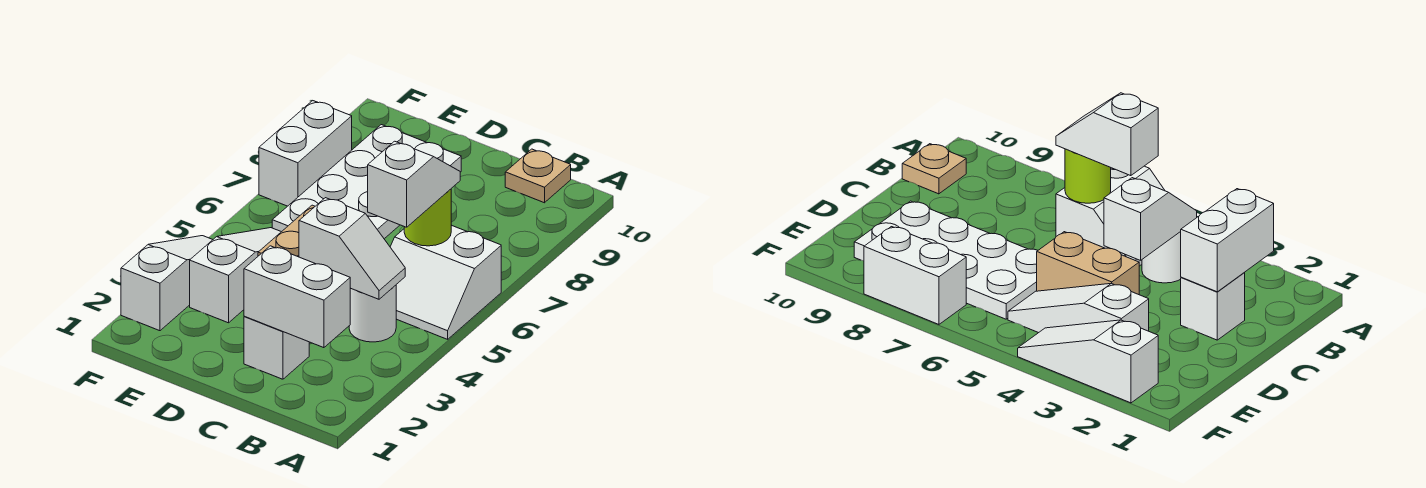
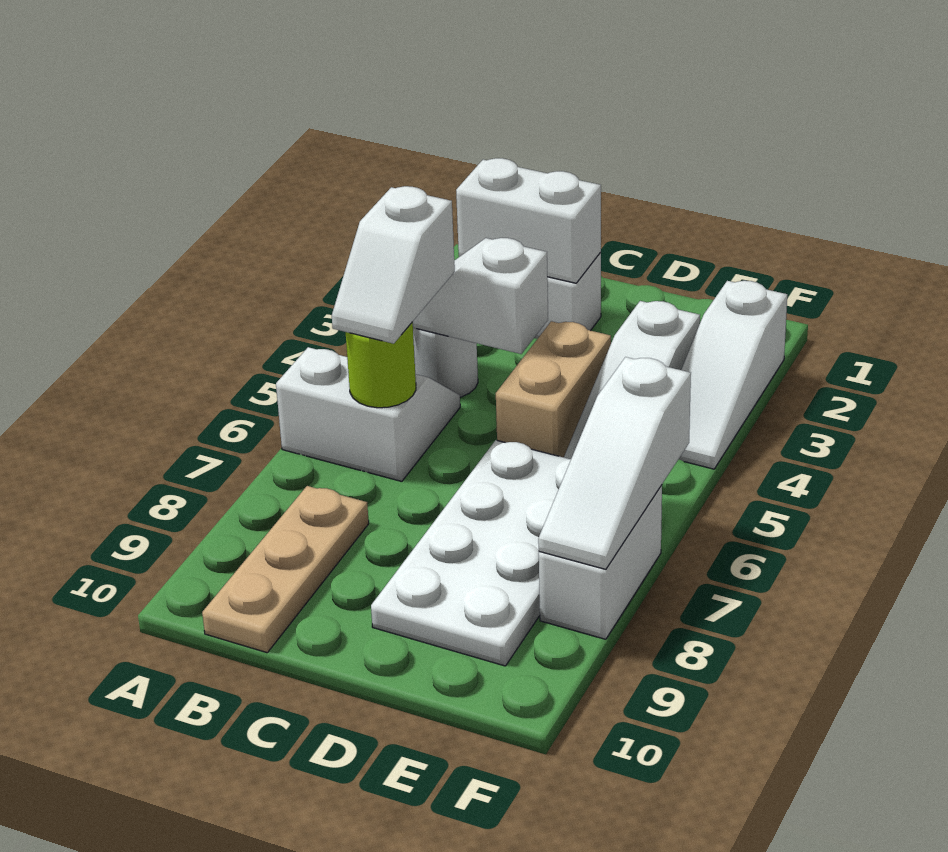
tan plate B10 level 1 -> tan plate B8:B10 level 1
none -> white slope F6:F8 level 2 top 6

